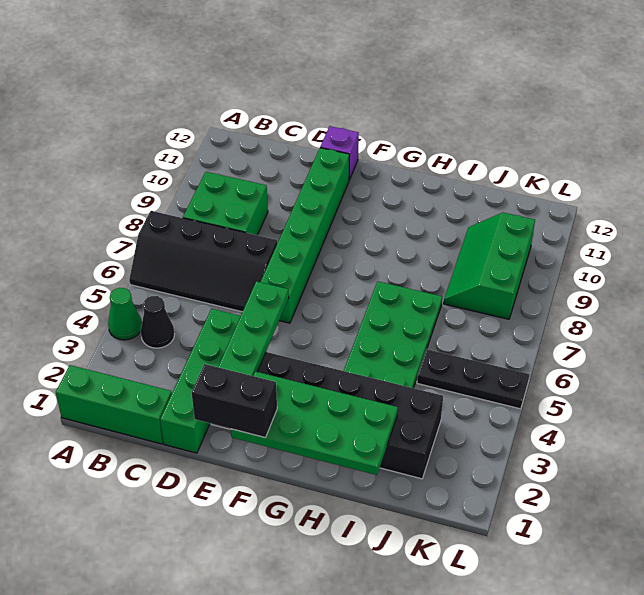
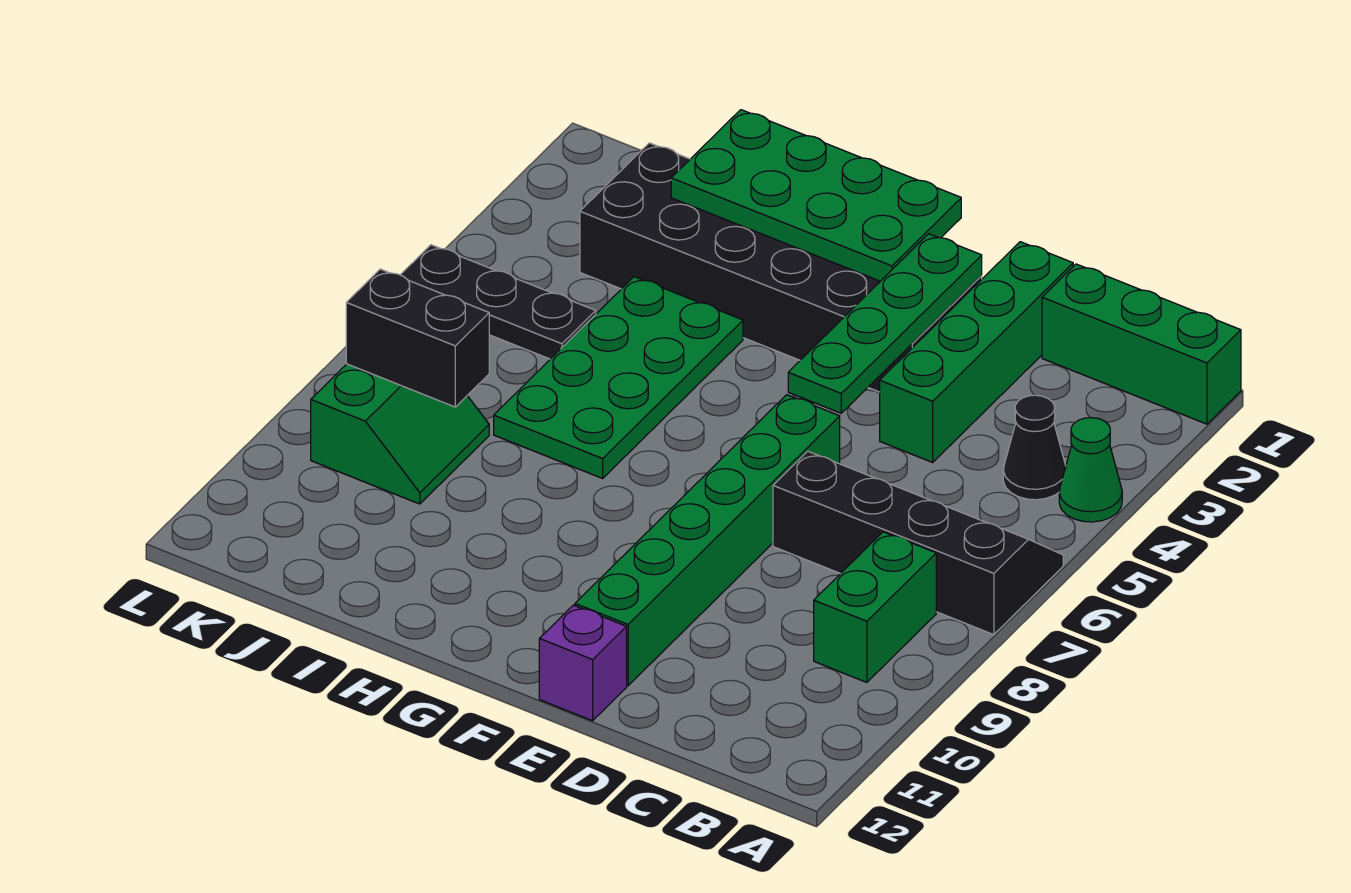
green brick B8:C9 level 1 -> green brick B8:B9 level 1
black brick E1:F1 level 3 -> black brick J8:K8 level 2
green slope J8:K10 level 1 top K -> green slope J8:K9 level 1 top K

